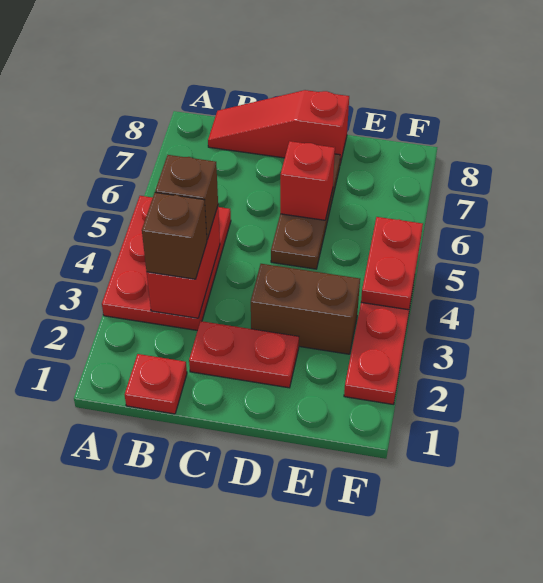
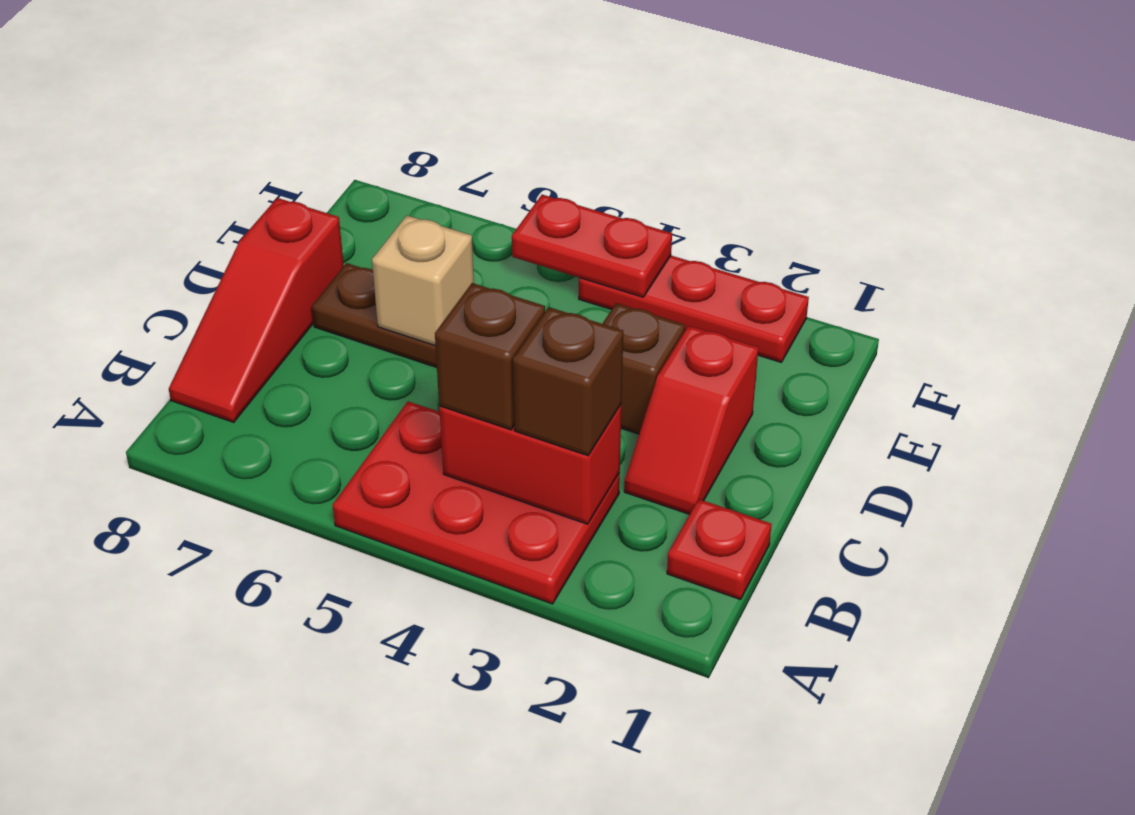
red plate C2:D2 level 1 -> red slope C2:D2 level 1 top D
brown brick D3:E3 level 1 -> brown brick D3 level 1
red brick D6 level 2 -> tan brick D6 level 2

